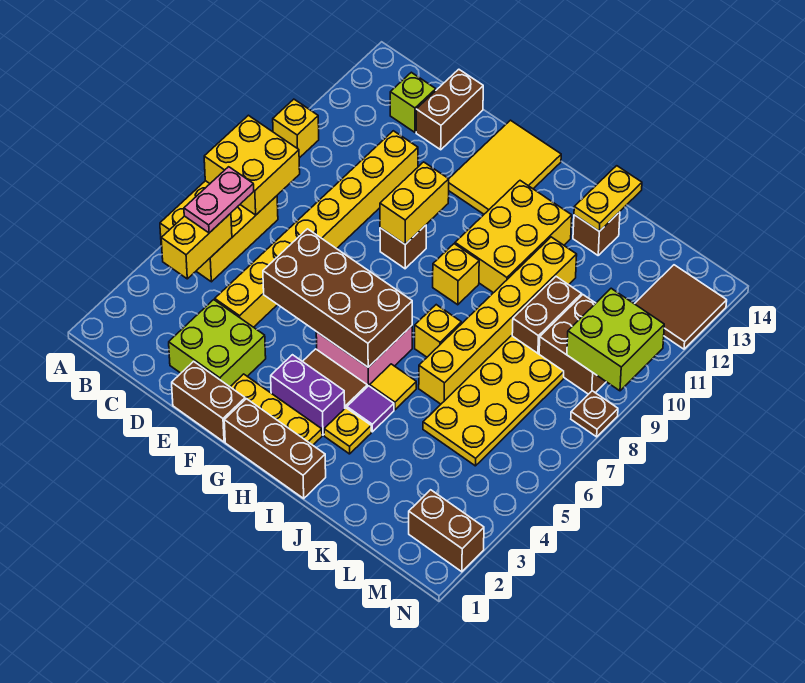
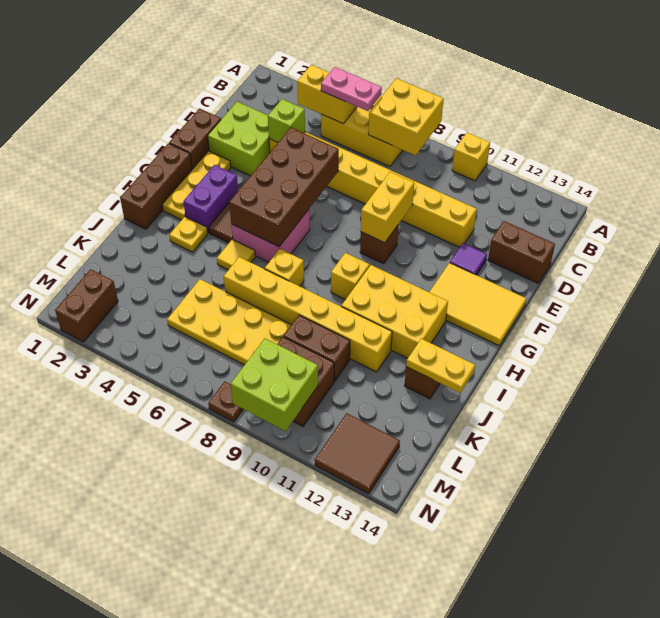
lime brick C13 level 1 -> lime brick D4 level 2
yellow brick F9:F10 level 2 -> yellow brick E9:F9 level 2
purple tile I4 level 1 -> purple tile E12 level 1

